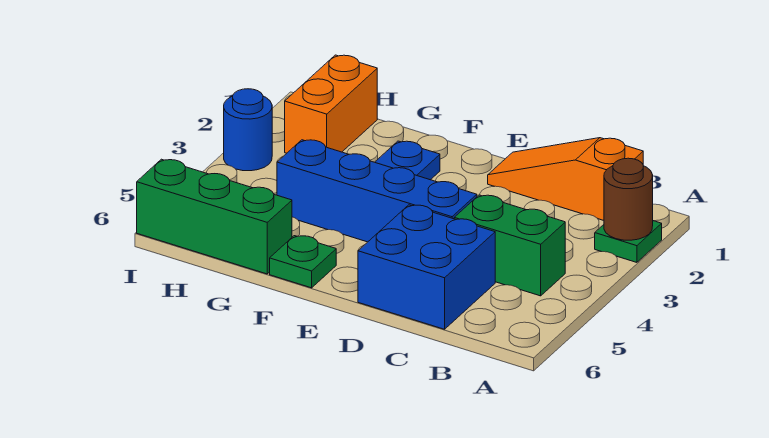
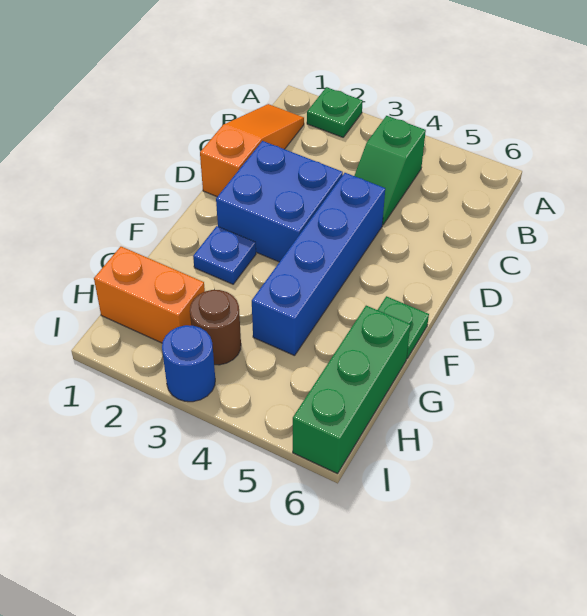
brown round brick A2 level 2 -> brown round brick H3 level 1
orange slope B1:D1 level 1 top B -> orange slope B1:D1 level 1 top D
green brick B4:C4 level 1 -> green slope B4:C4 level 1 top B
blue brick C5:D6 level 1 -> blue brick D2:E3 level 1

